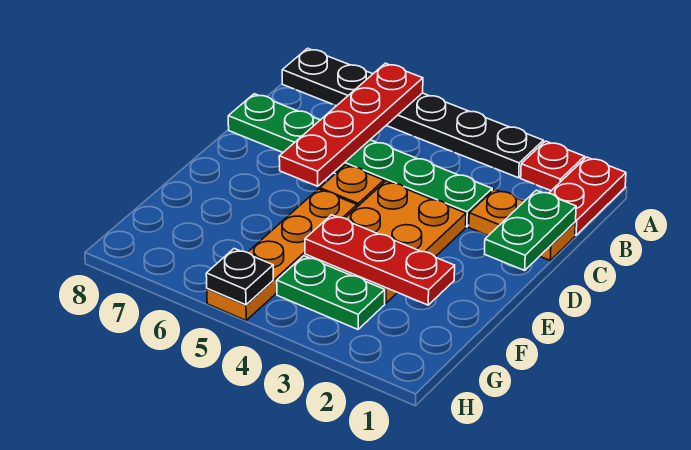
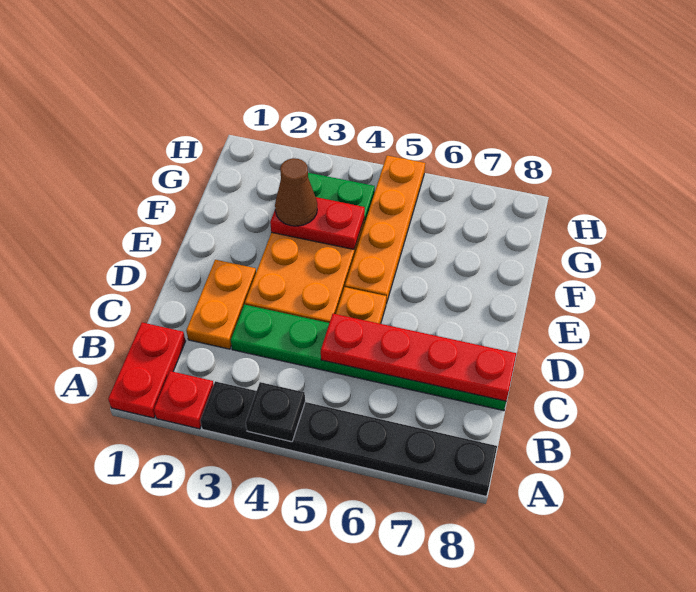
red plate A6:D6 level 2 -> red plate C5:C8 level 2
orange plate C1:C2 level 1 -> orange plate C2:D2 level 1
green plate C1:D1 level 2 -> none
red plate F2:F4 level 2 -> red plate F3:F4 level 2
none -> brown cone F3 level 3
black plate H5 level 2 -> black plate A4 level 2

